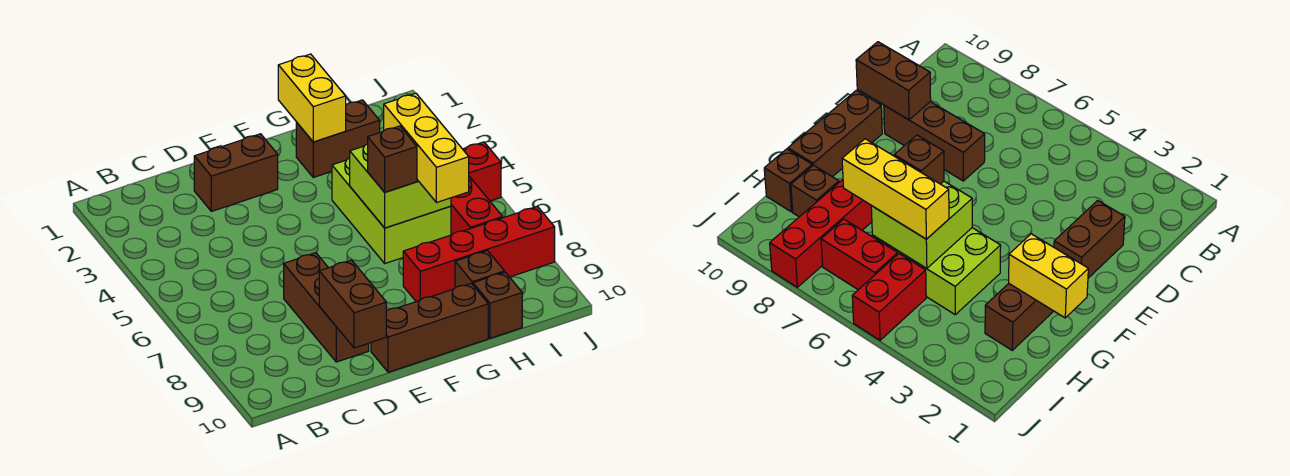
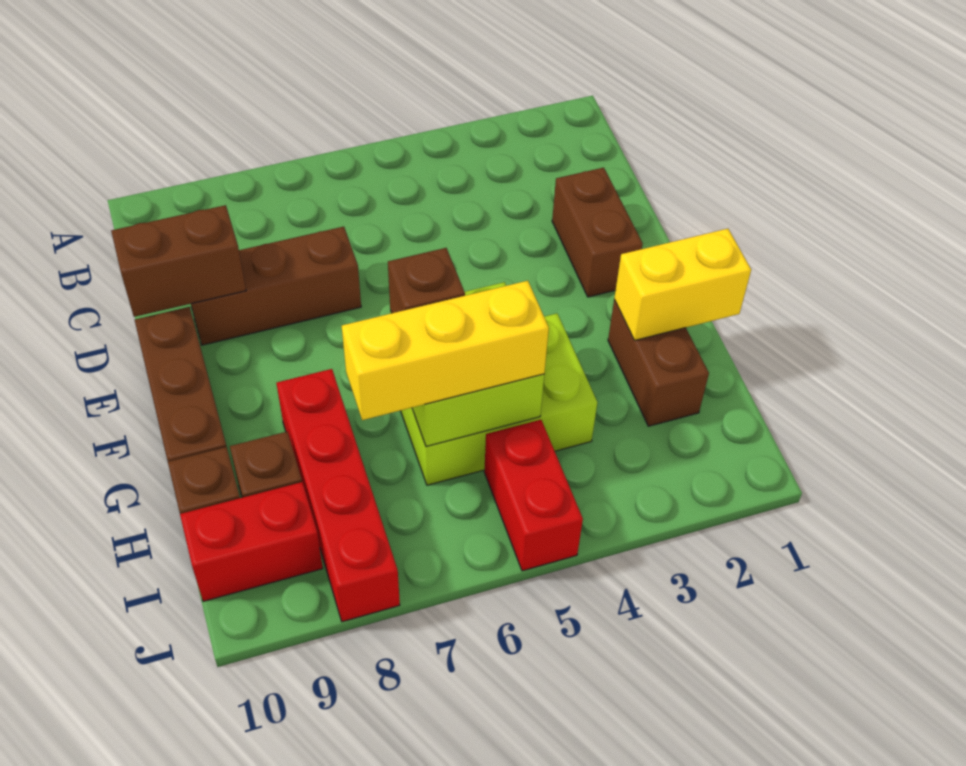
red brick I6:I7 level 1 -> red brick I9:I10 level 1

